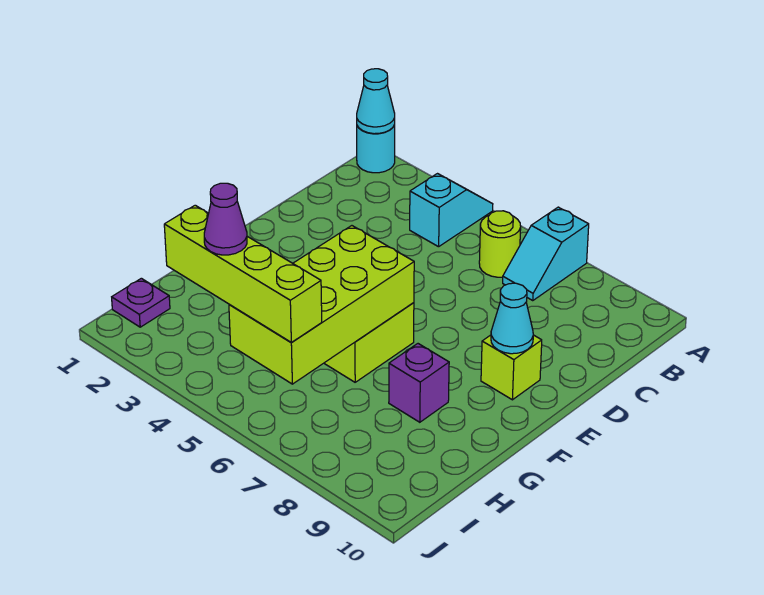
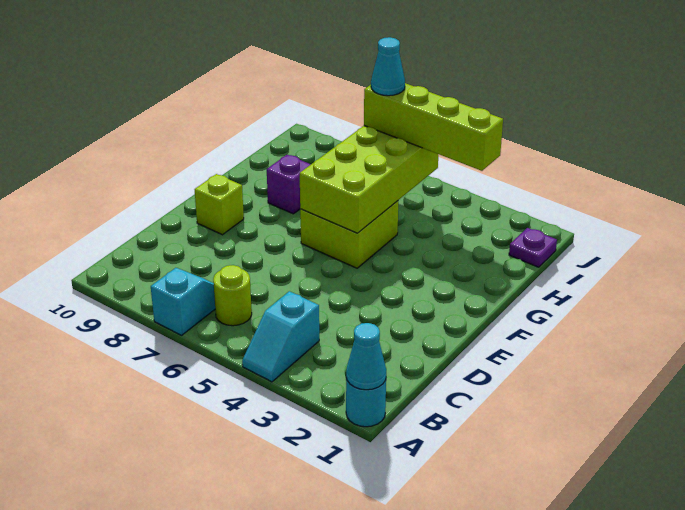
cyan cone E9 level 2 -> cyan cone I6 level 4
purple cone I4 level 4 -> none

